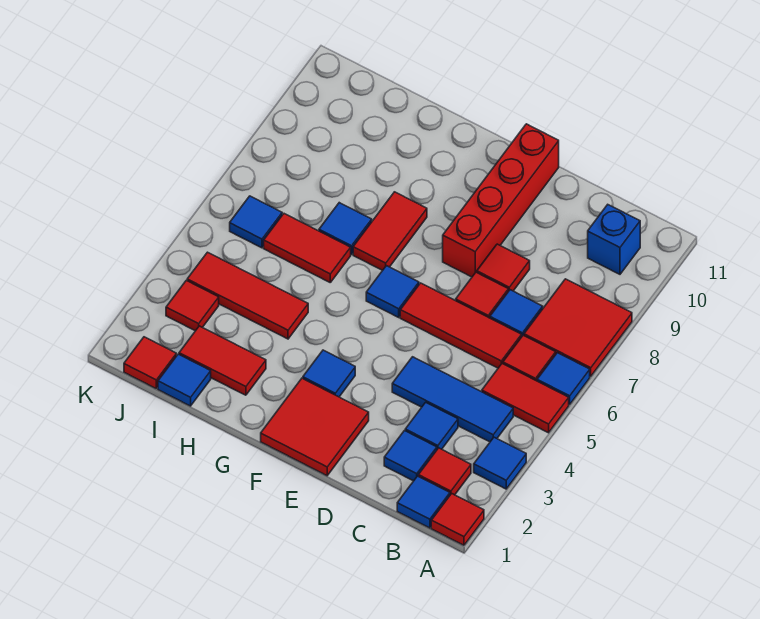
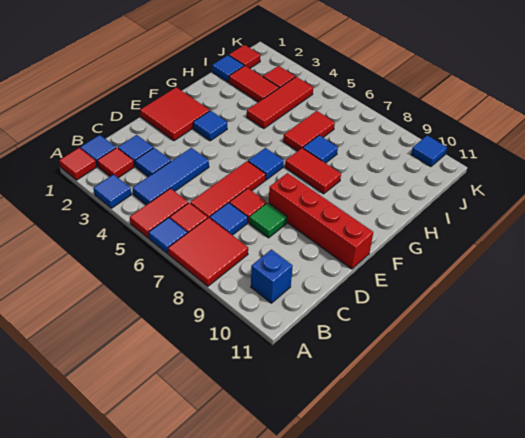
red tile D8 level 1 -> green tile D8 level 1
red tile H2:I2 level 1 -> red tile I2:I3 level 1
blue tile J6 level 1 -> blue tile K10 level 1

